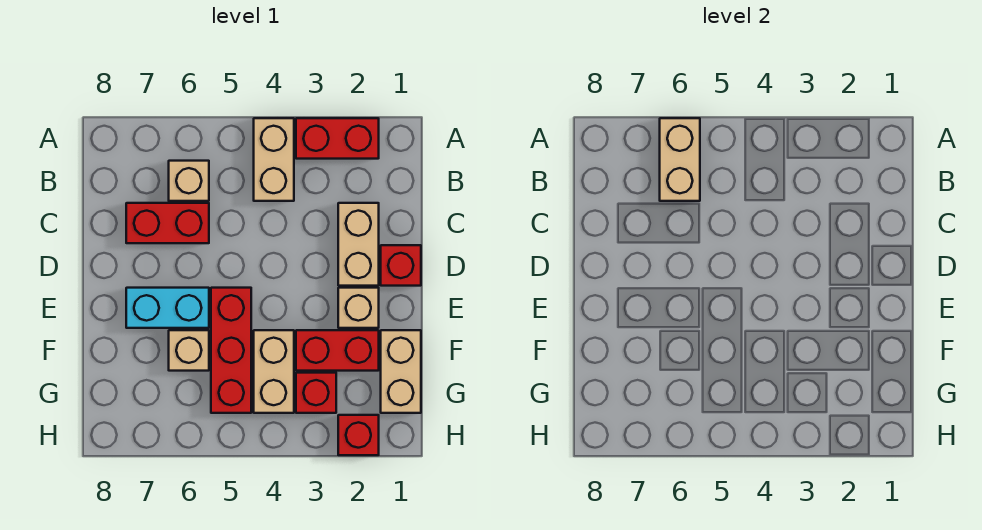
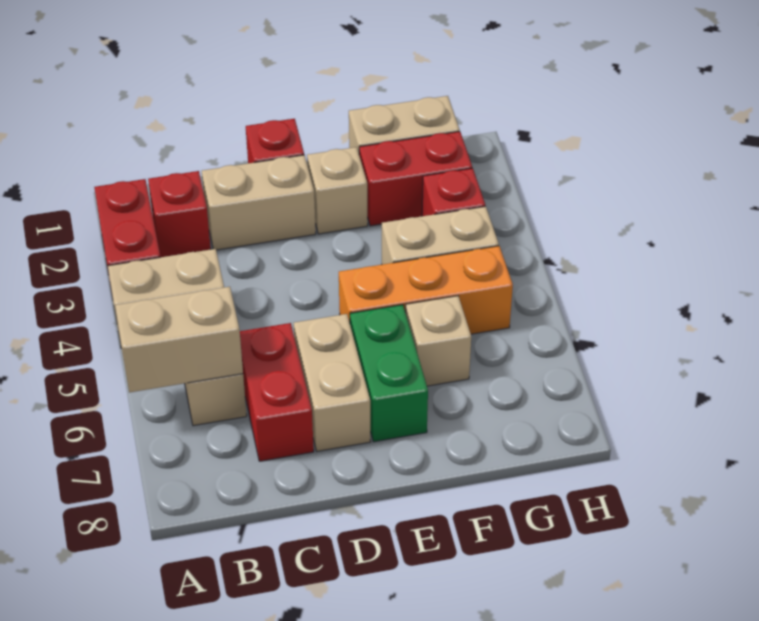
none -> tan brick D6:D7 level 1
red brick E5:G5 level 1 -> orange brick E5:G5 level 1
cyan brick E6:E7 level 1 -> green brick E6:E7 level 1
red brick F2:F3 level 1 -> red brick F2:G2 level 1
red brick H2 level 1 -> red brick B2 level 1

